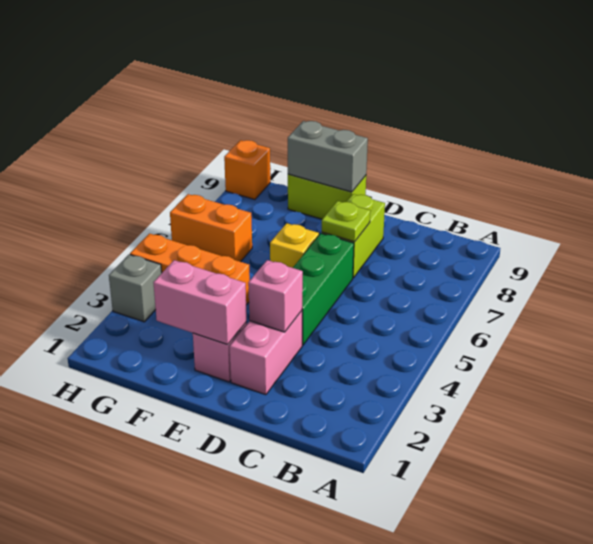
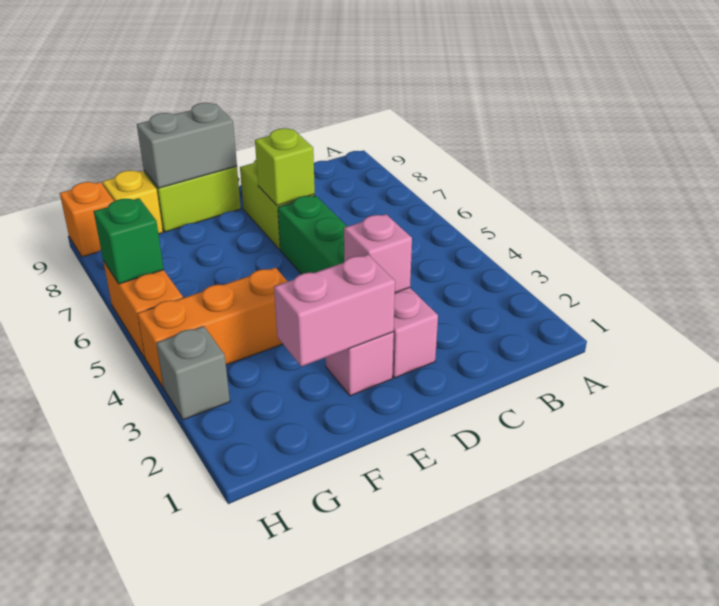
lime plate D7 level 2 -> lime brick D7 level 2
yellow brick E6 level 1 -> yellow brick G9 level 1
orange brick G6:H6 level 1 -> orange brick H5:H6 level 1
none -> green brick H6 level 2

